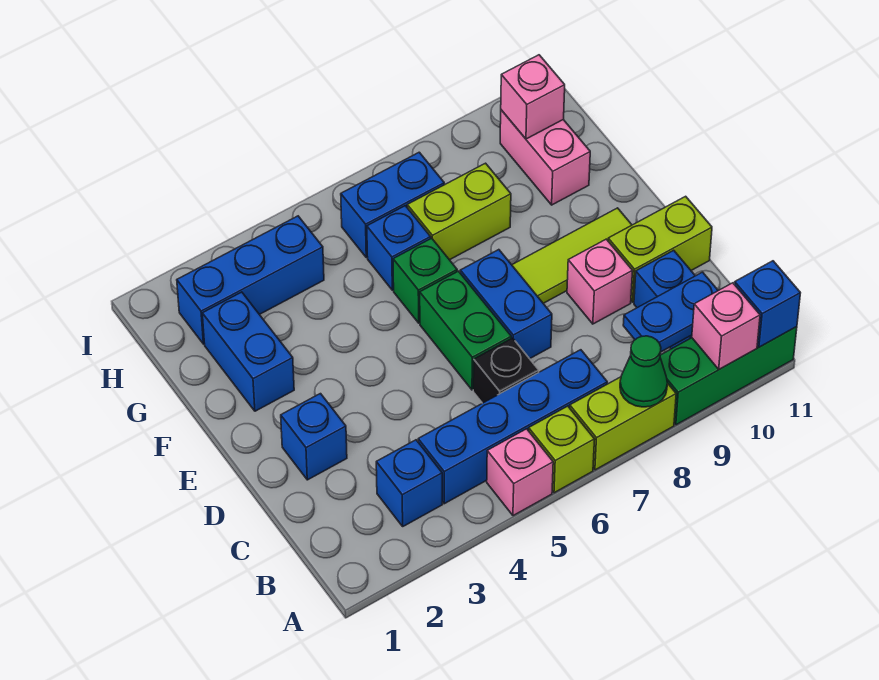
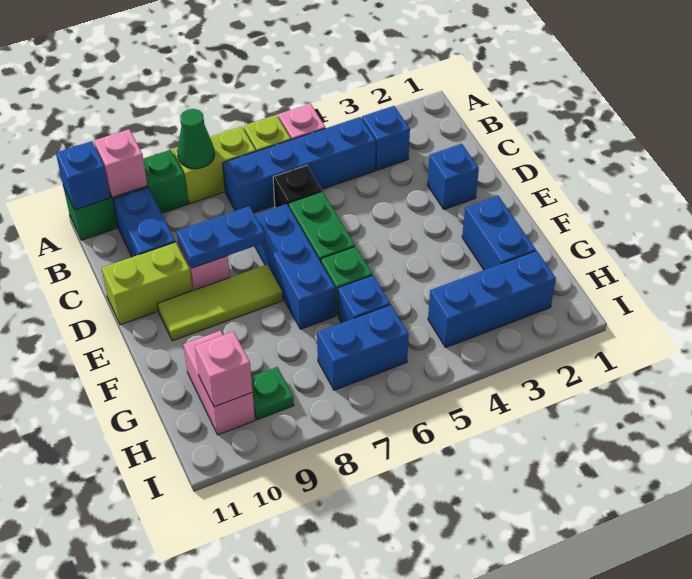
blue plate B9:B10 level 2 -> blue plate D8:D9 level 2
blue brick D7:E7 level 1 -> blue brick D7:F7 level 1
lime brick G7:G8 level 1 -> none
none -> green plate H9 level 1

